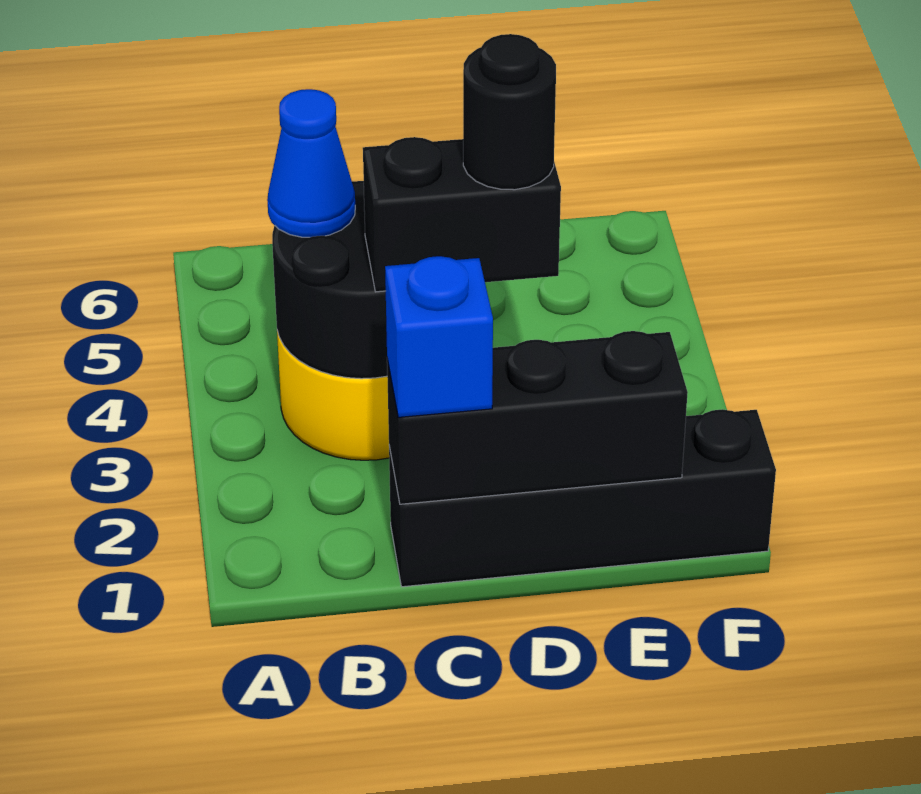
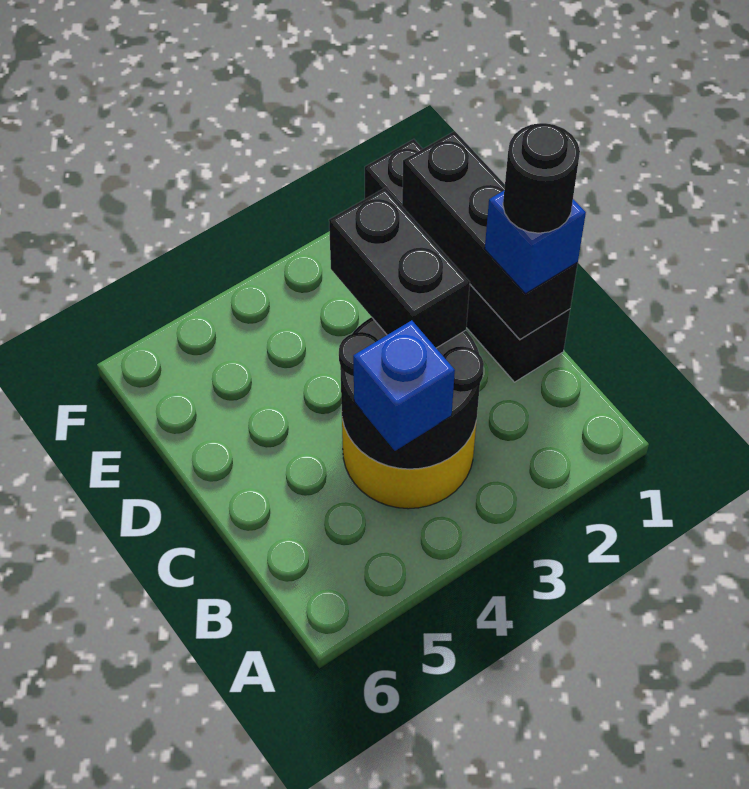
blue cone B4 level 3 -> blue brick B4 level 3
black round brick D3 level 4 -> black round brick C1 level 4

